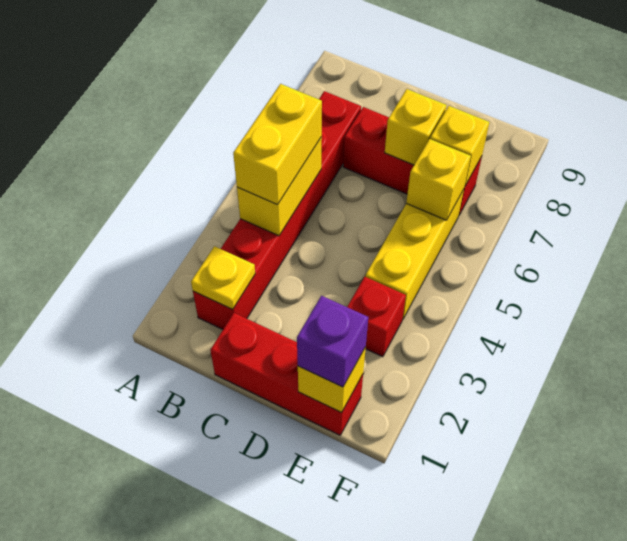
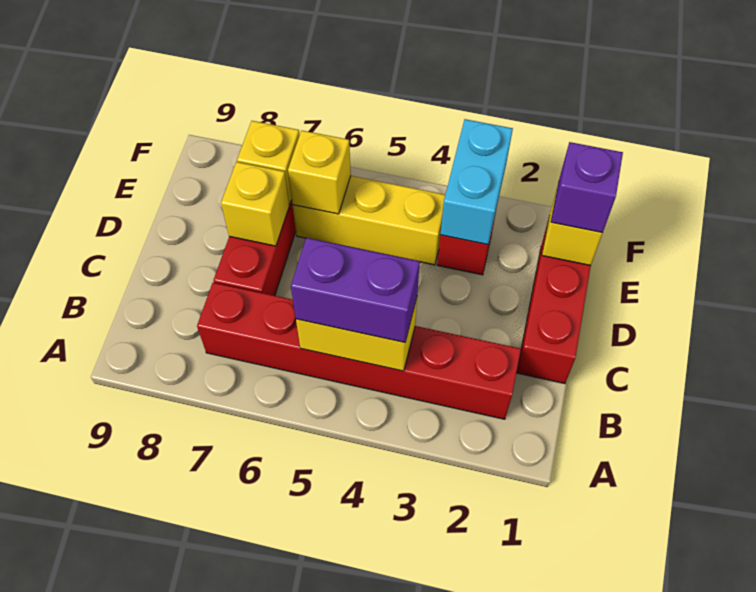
yellow plate B2 level 2 -> none
yellow brick B4:B5 level 3 -> purple brick B4:B5 level 3
none -> cyan brick E3:F3 level 2

